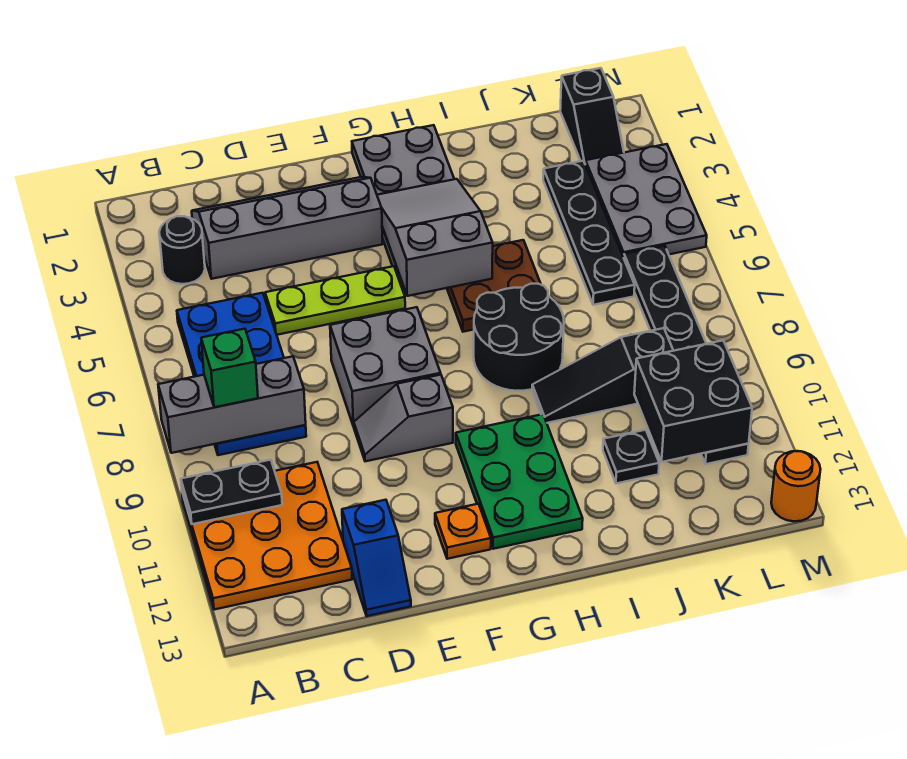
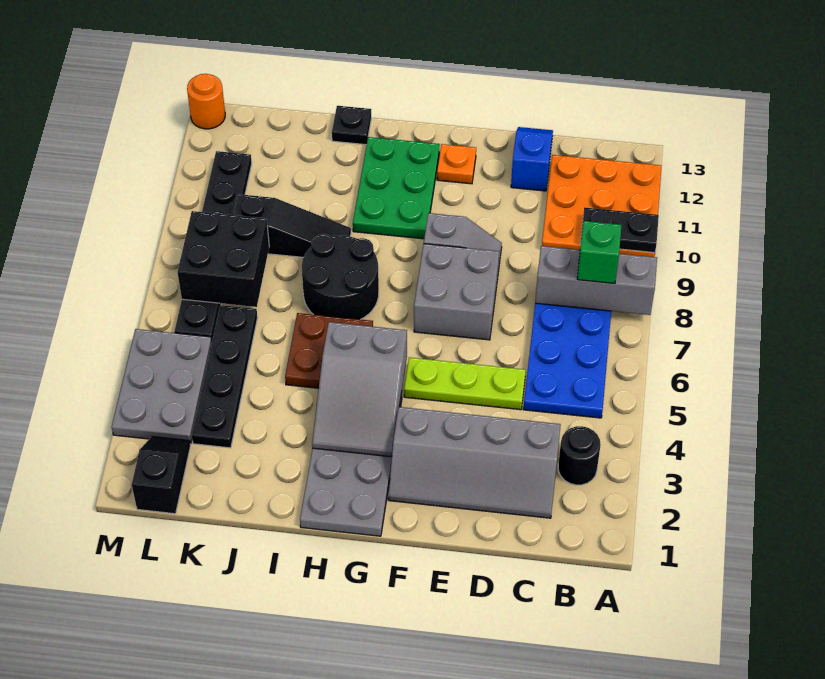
black plate J11 level 1 -> black plate I13 level 1
black brick K10:L11 level 2 -> black brick K7:L8 level 2

